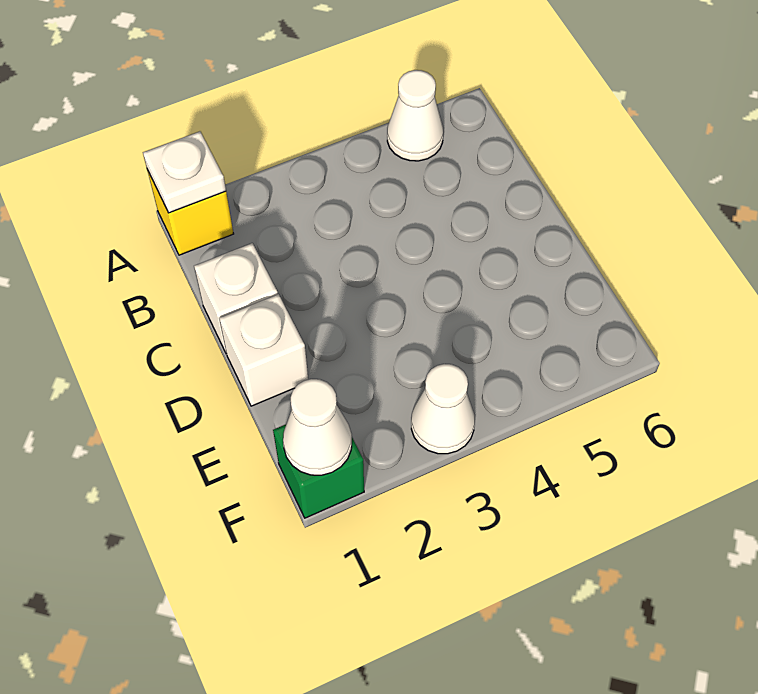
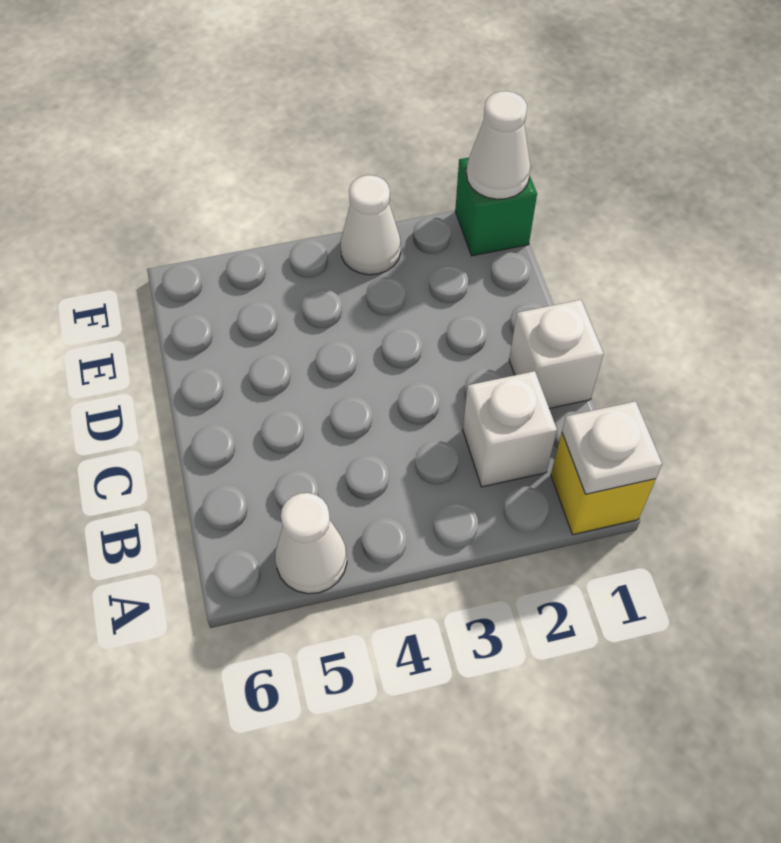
white brick D1 level 1 -> white brick B2 level 1

